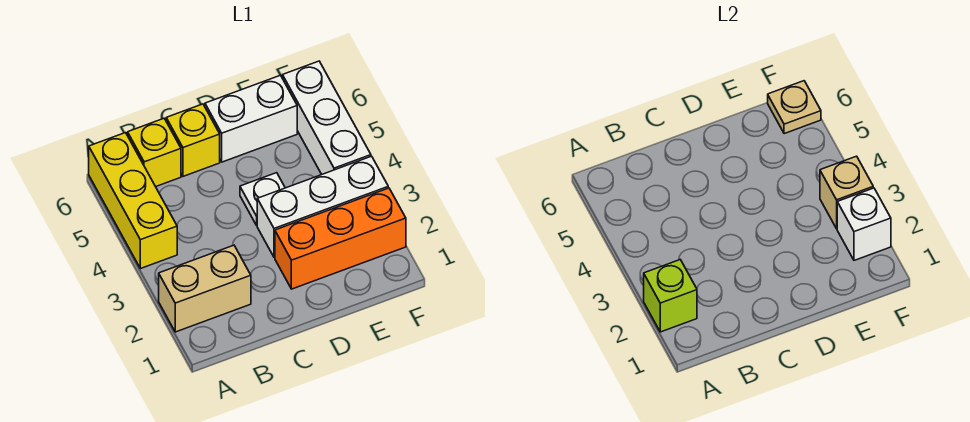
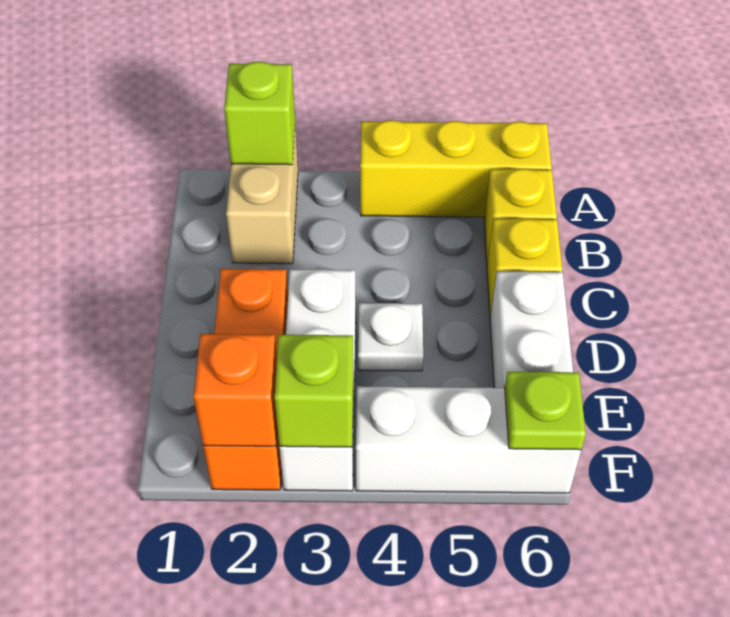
white brick F2 level 2 -> orange brick F2 level 2
tan brick F3 level 2 -> lime brick F3 level 2
tan plate F6 level 2 -> lime plate F6 level 2

